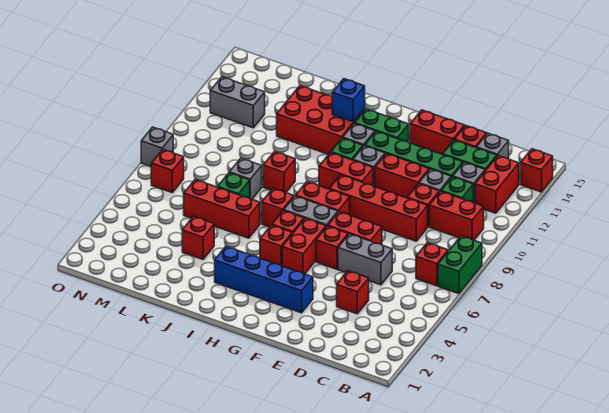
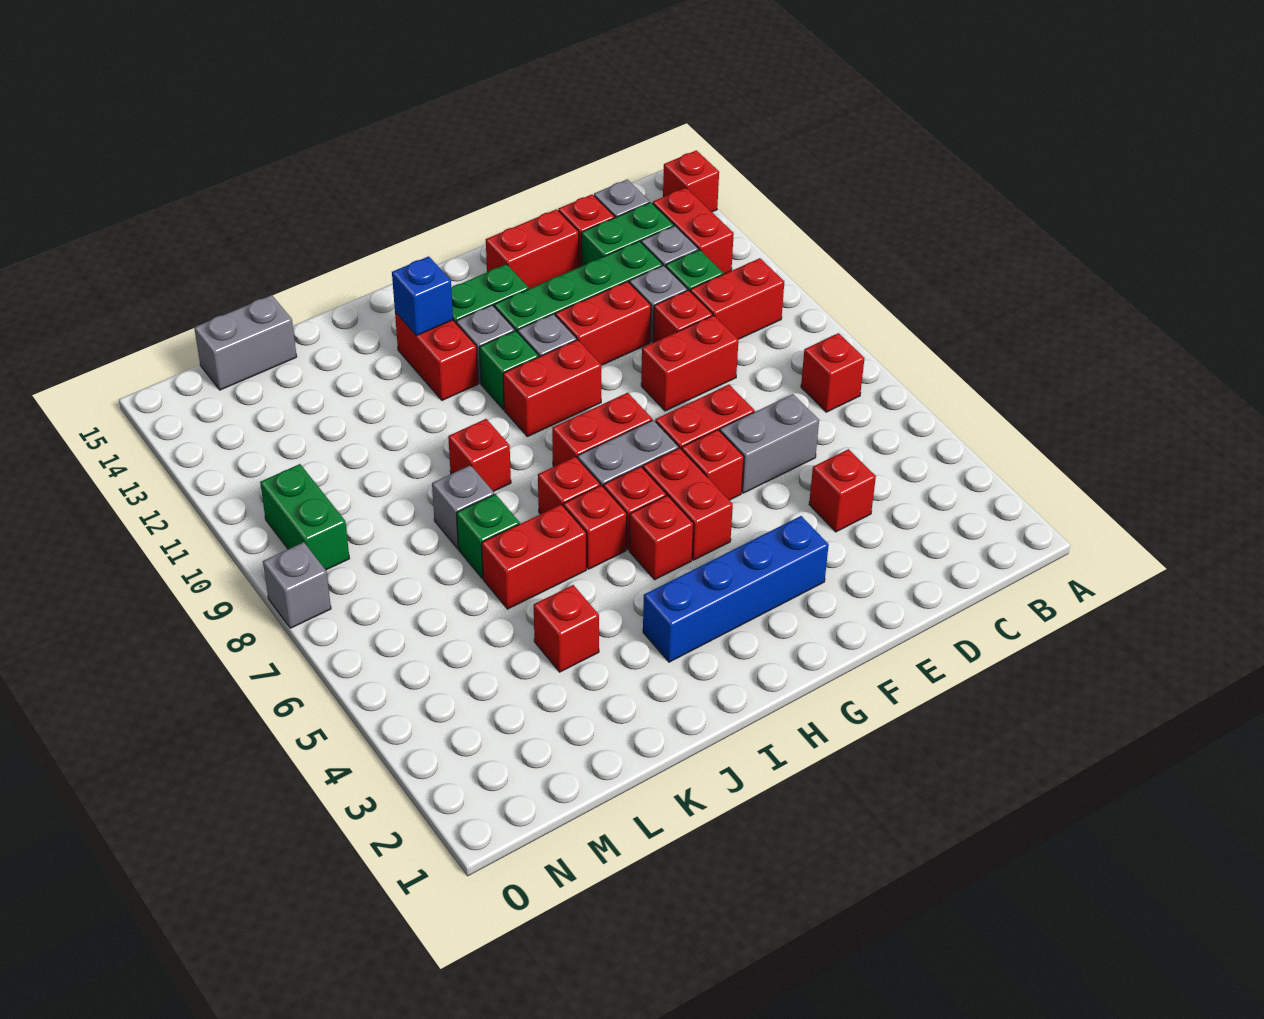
green brick A7:A8 level 1 -> green brick N9:N10 level 1
red brick D9:G9 level 1 -> red brick D9:E9 level 1
red brick I12:K13 level 1 -> red brick I12:I13 level 1
red brick J6:L6 level 1 -> red brick J6:K6 level 1
grey brick M12:N12 level 1 -> grey brick L15:M15 level 1
red brick N7 level 1 -> red brick I6 level 1

